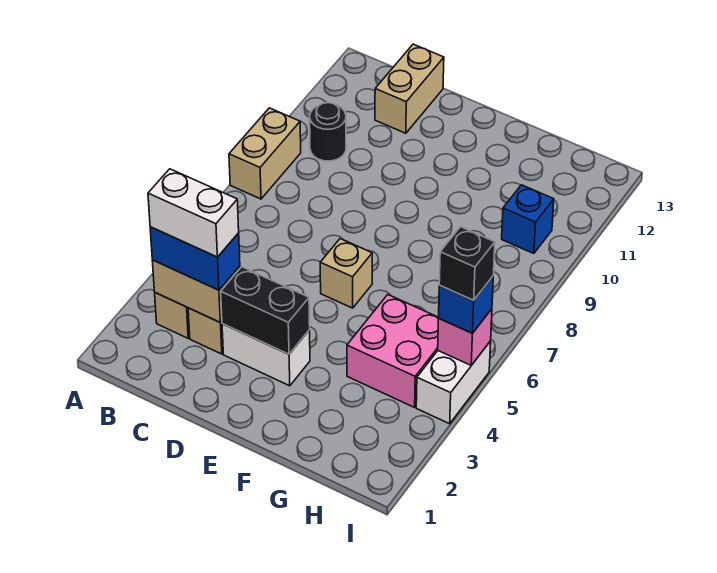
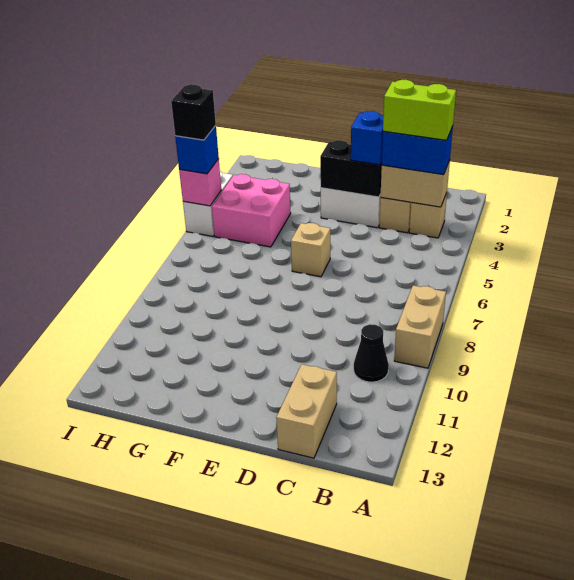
white brick B3:C3 level 4 -> lime brick B3:C3 level 4
black round brick B10 level 1 -> black cone B10 level 1
blue brick H10 level 1 -> blue brick D3 level 3

